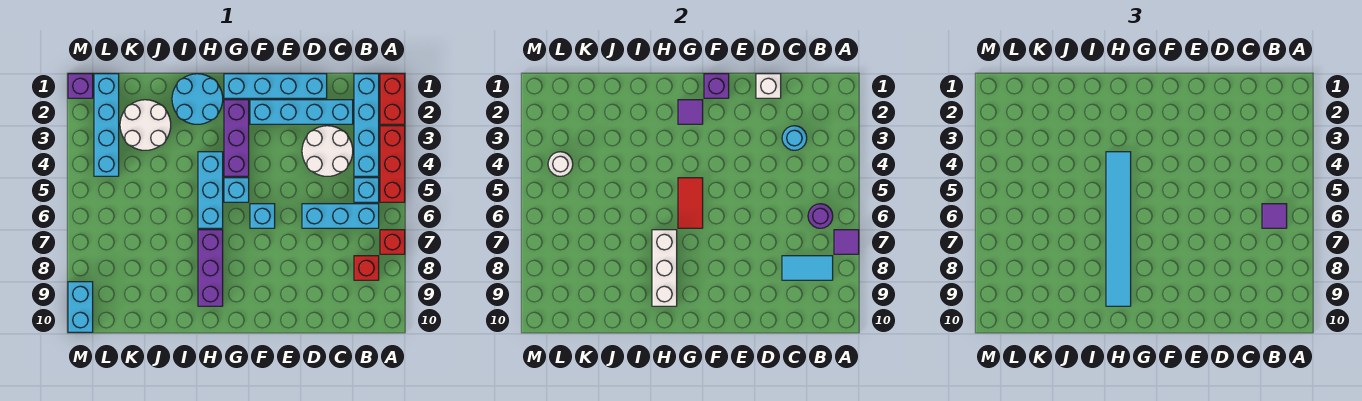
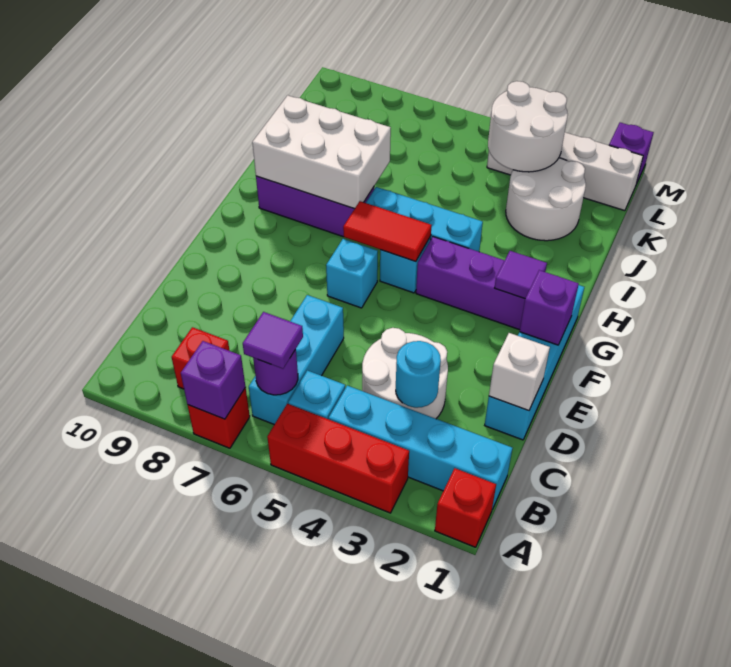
red brick A1:A2 level 1 -> red brick A1 level 1
purple tile A7 level 2 -> purple brick A7 level 2
cyan tile B8:C8 level 2 -> none
cyan brick C2:F2 level 1 -> none
cyan round brick H1:I2 level 1 -> none
cyan tile H4:H9 level 3 -> none
white brick H7:H9 level 2 -> white brick H7:I9 level 2
cyan brick L1:L4 level 1 -> white brick L1:L4 level 1
white round brick L4 level 2 -> white round brick K3:L4 level 2
cyan brick M9:M10 level 1 -> none

